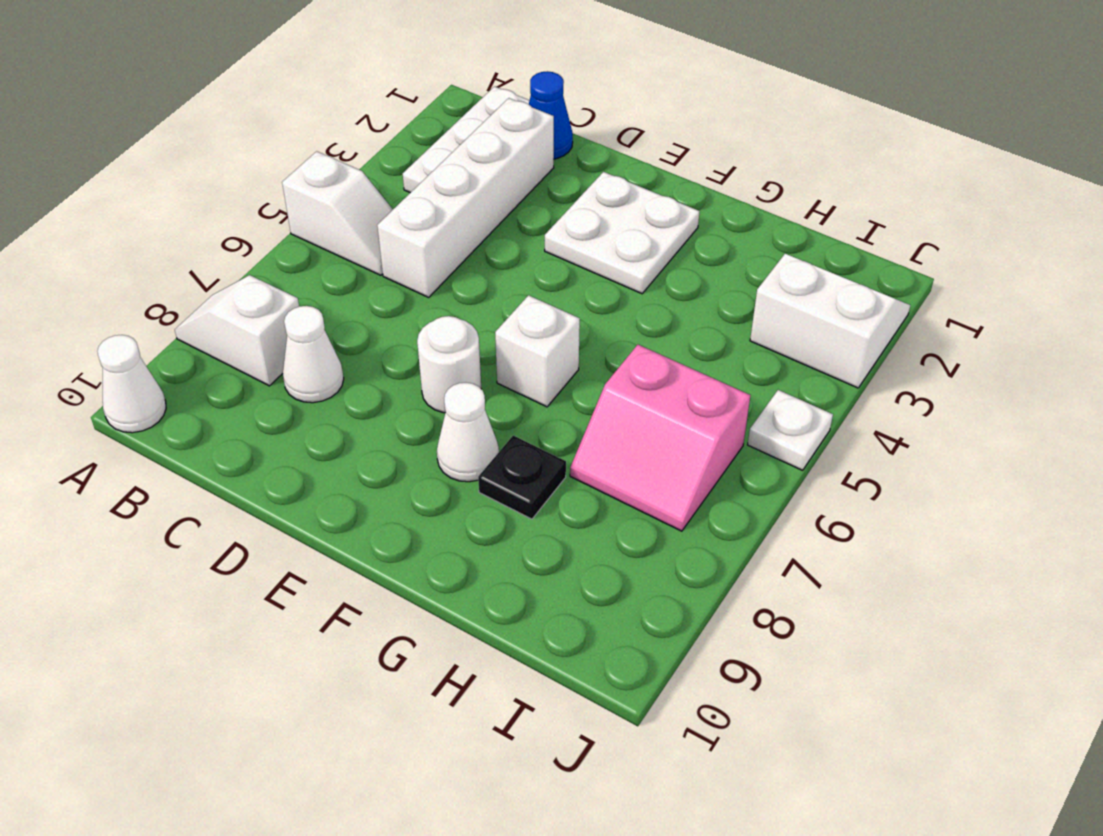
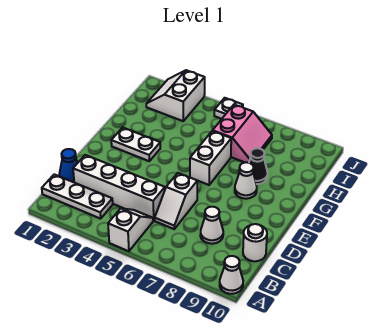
white slope A8:B8 level 1 top B -> white slope C6:D6 level 1 top D
white plate E2:F3 level 1 -> white plate F2:F3 level 1
white round brick E7 level 1 -> white round brick C10 level 1
white brick F6 level 1 -> white brick F6:G6 level 1
black plate G8 level 1 -> black cone G8 level 1

